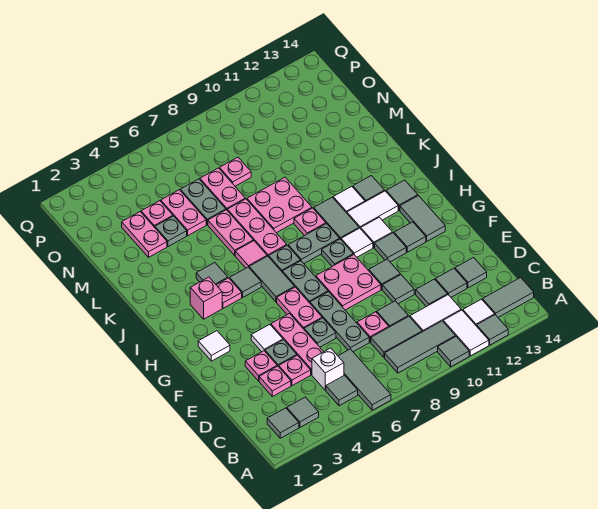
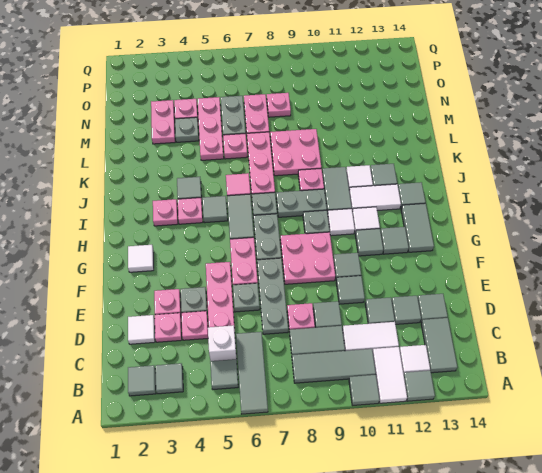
grey tile B13:B14 level 1 -> grey tile B13:C13 level 1
white tile F4 level 1 -> white tile D2 level 1
pink brick I3 level 1 -> pink plate I3 level 1
pink plate K6:L6 level 1 -> pink plate L6 level 1
pink plate M5:N5 level 1 -> pink plate L5:N5 level 1

